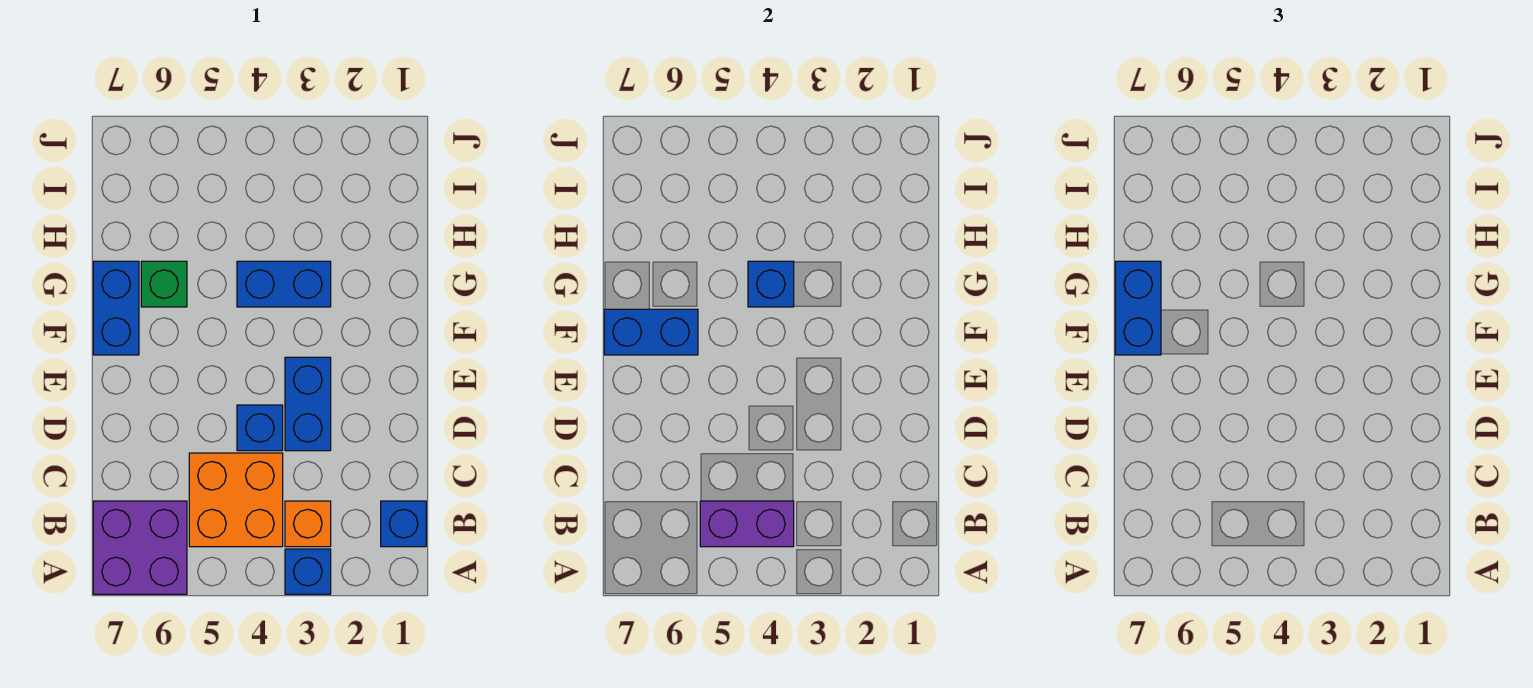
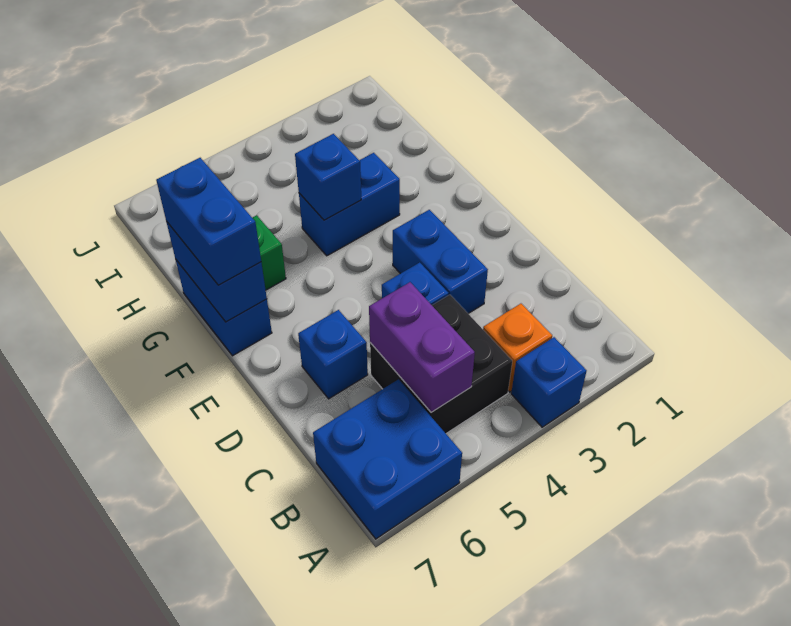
purple brick A6:B7 level 1 -> blue brick A6:B7 level 1
blue brick B1 level 1 -> blue brick D6 level 1
orange brick B4:C5 level 1 -> black brick B4:C5 level 1
purple brick B4:B5 level 2 -> purple brick B5:C5 level 2
blue brick F6:F7 level 2 -> blue brick F7:G7 level 2

